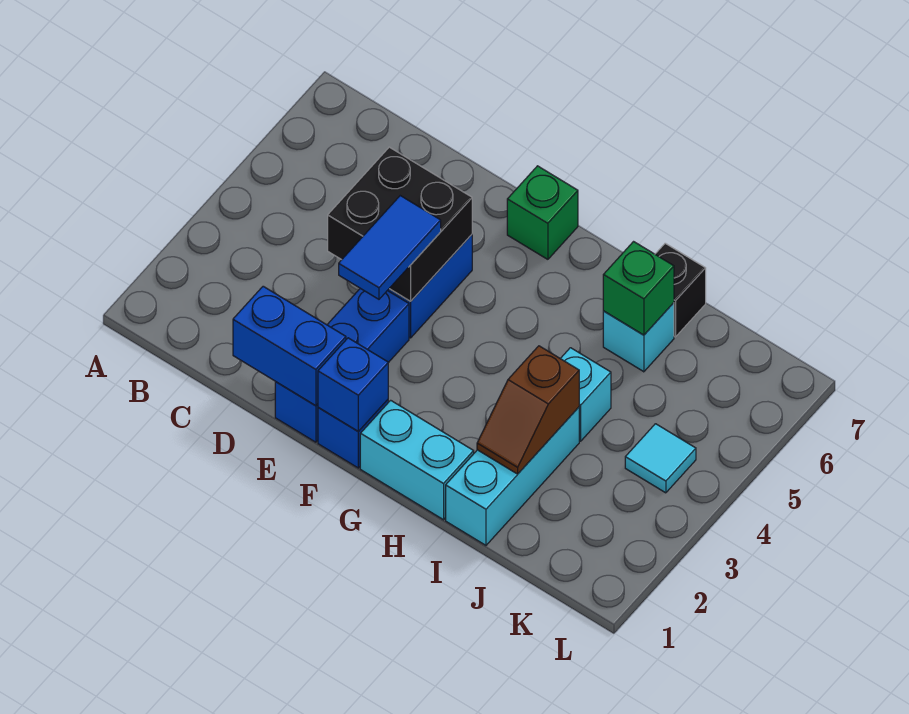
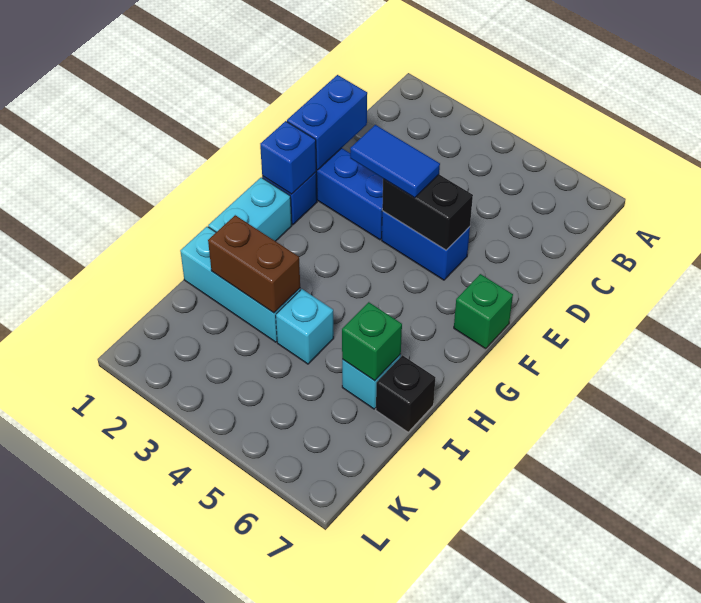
black brick D4:E5 level 2 -> black brick E4:E5 level 2
brown slope I2:I3 level 2 top 3 -> brown brick I2:I3 level 2
cyan tile K4 level 1 -> none

